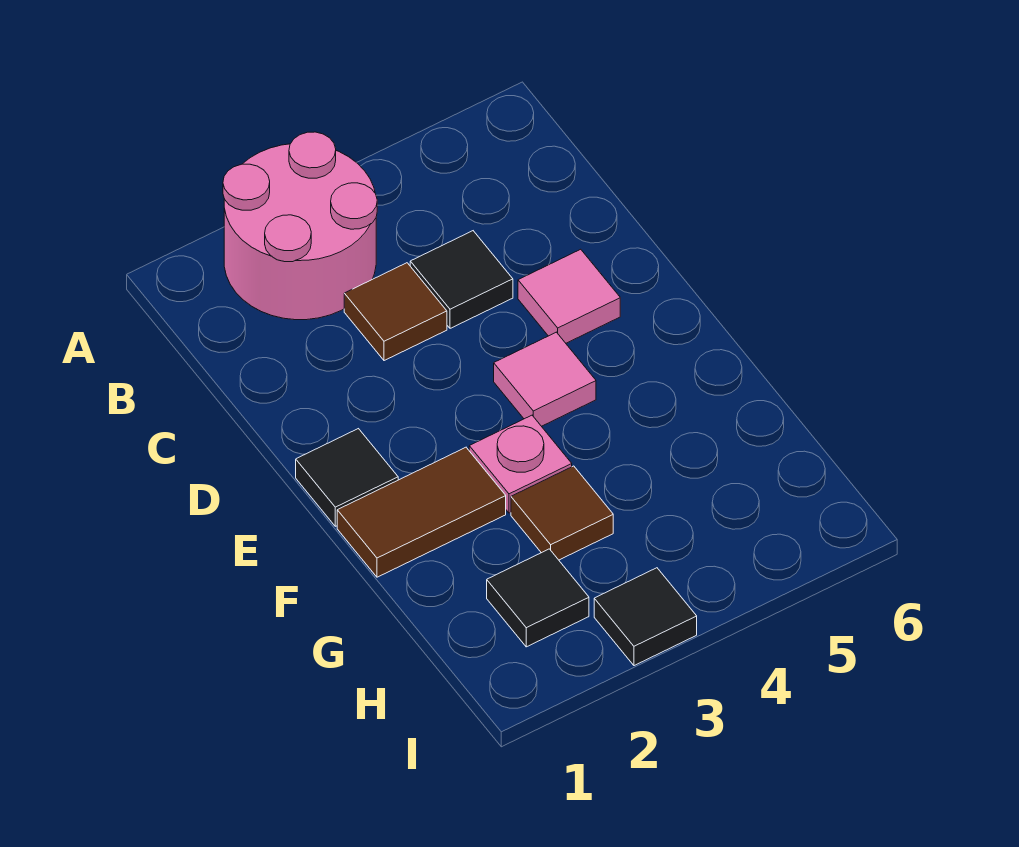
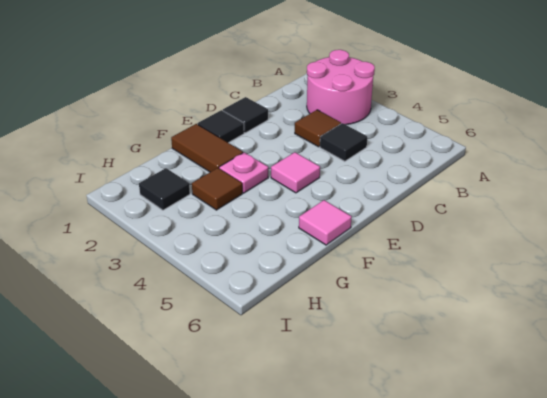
pink tile D5 level 1 -> pink tile F6 level 1
black tile I3 level 1 -> black tile D1 level 1

